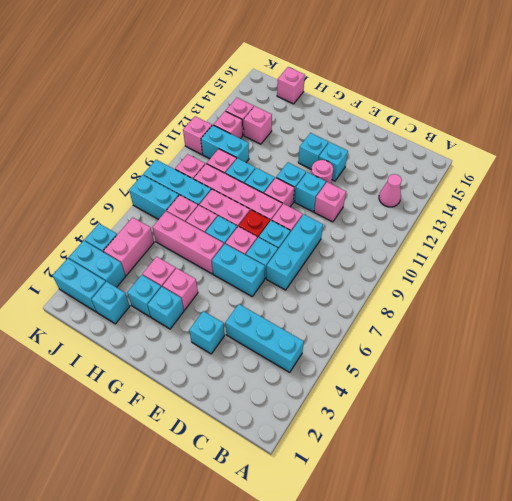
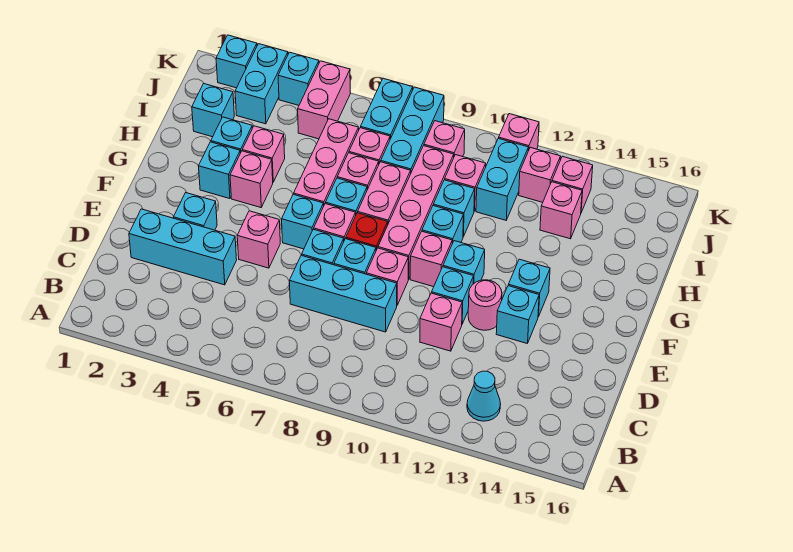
cyan brick B4:D4 level 1 -> cyan brick D2:D4 level 1
pink cone B13 level 1 -> cyan cone B13 level 1
cyan brick E6:F6 level 1 -> cyan brick F6 level 1
pink brick I16 level 1 -> pink brick E5 level 1
cyan brick J2:K2 level 1 -> cyan brick K2 level 1
pink brick J4:J5 level 1 -> pink brick J5:K5 level 1

